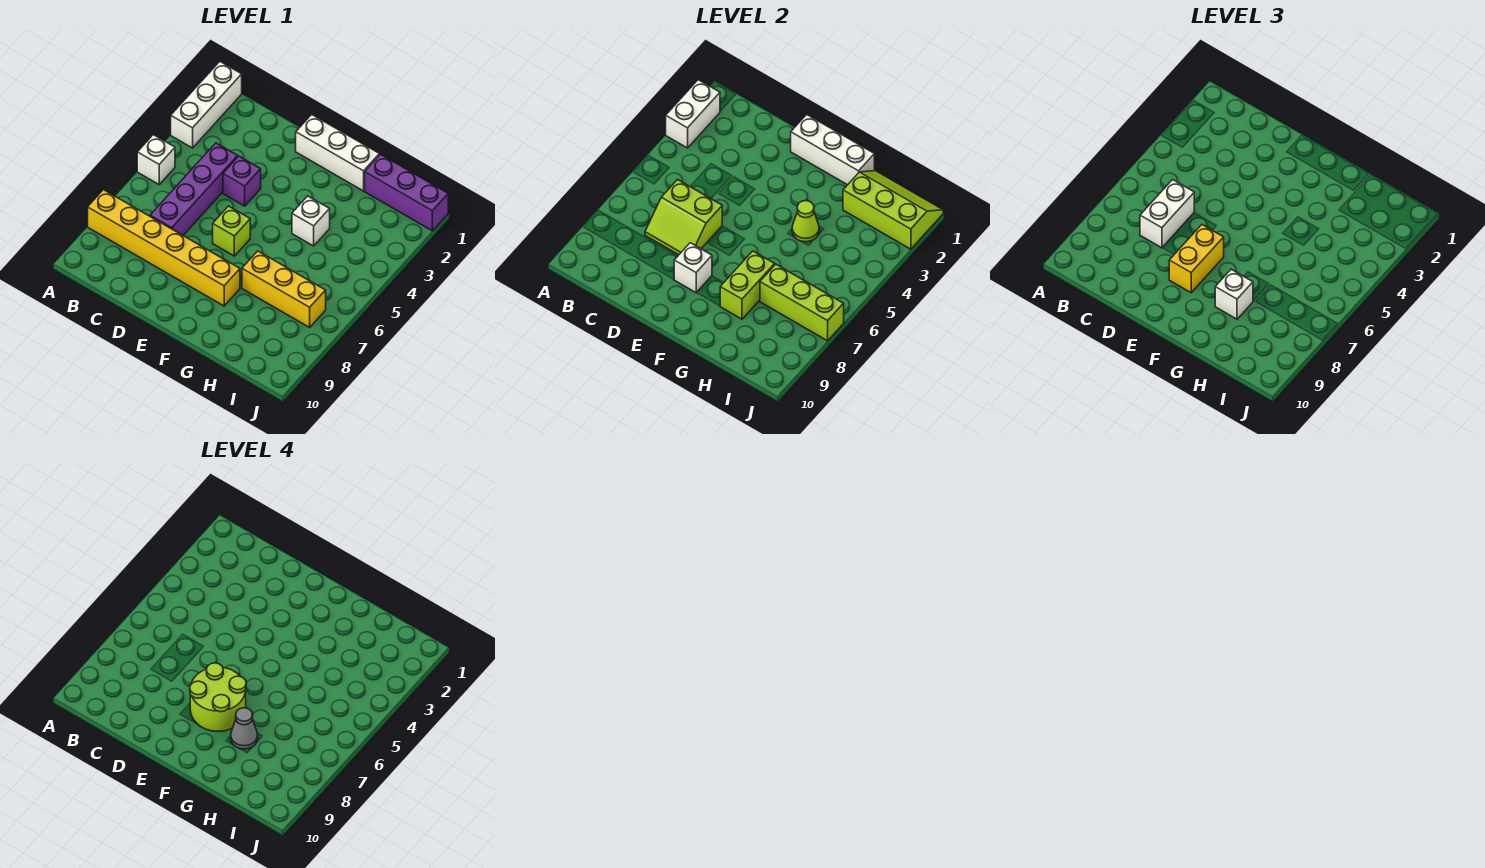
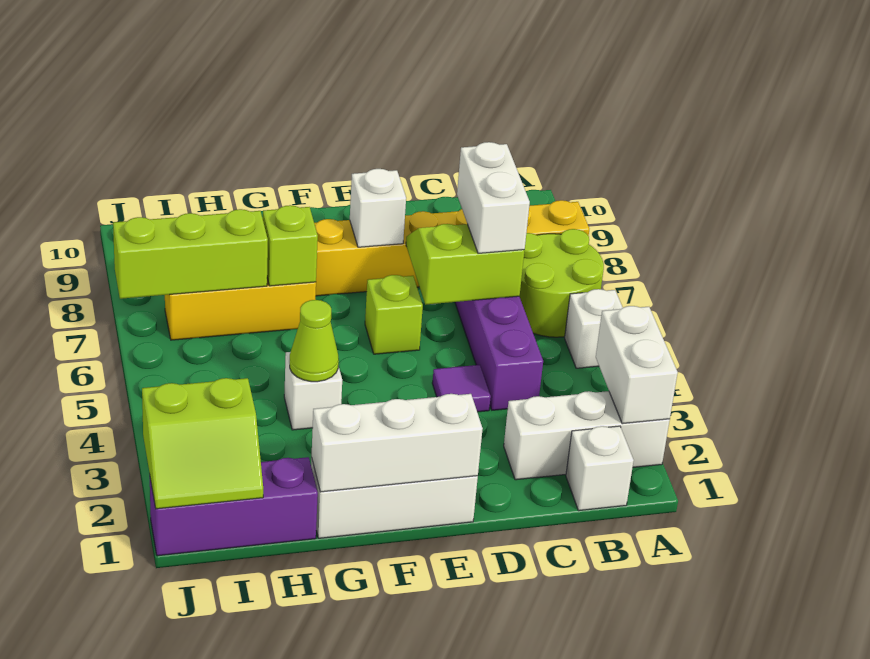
white brick A1:A3 level 1 -> white brick A2:C2 level 1
purple brick D4 level 1 -> purple tile D4 level 1
yellow brick E7:E8 level 3 -> none
lime round brick E7:F8 level 4 -> lime round brick A6:B7 level 1
lime brick G7:G8 level 2 -> lime brick G7 level 2
white brick G8 level 3 -> white brick B1 level 1
grey cone G8 level 4 -> none
lime slope H1:J2 level 2 top 2 -> lime slope I1:J2 level 2 top 2

